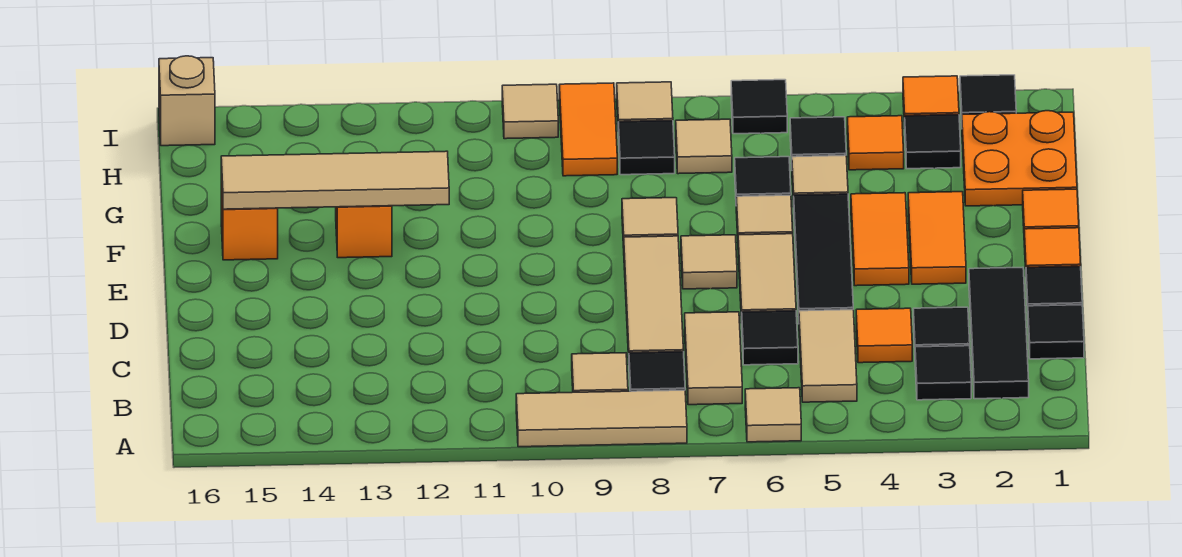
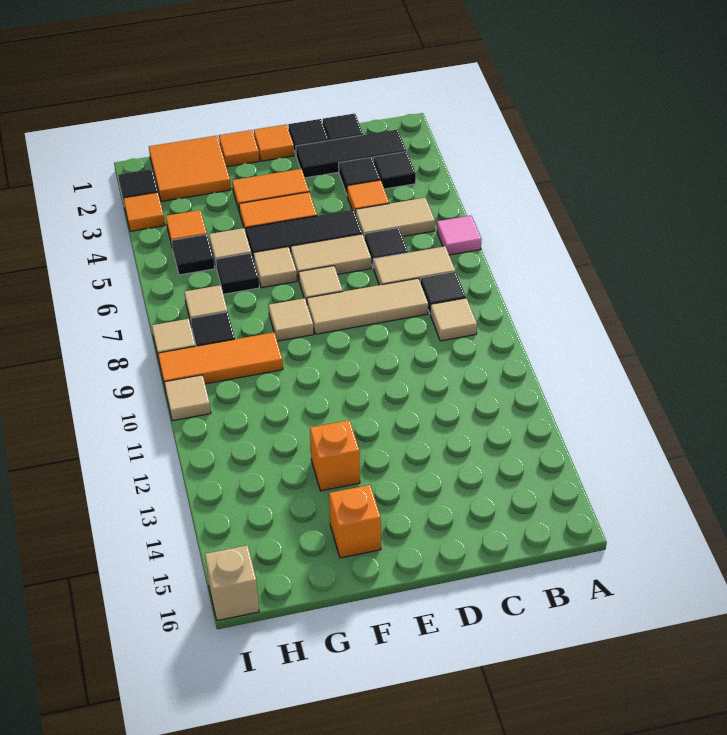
tan tile A6 level 1 -> pink tile A6 level 1
tan tile A8:A10 level 1 -> none
tan tile F12:F15 level 2 -> none
orange plate G1:H2 level 1 -> orange tile G1:H2 level 1
black tile H3 level 1 -> none
orange tile H9:I9 level 1 -> orange tile G9:I9 level 1
black tile I6 level 1 -> none

